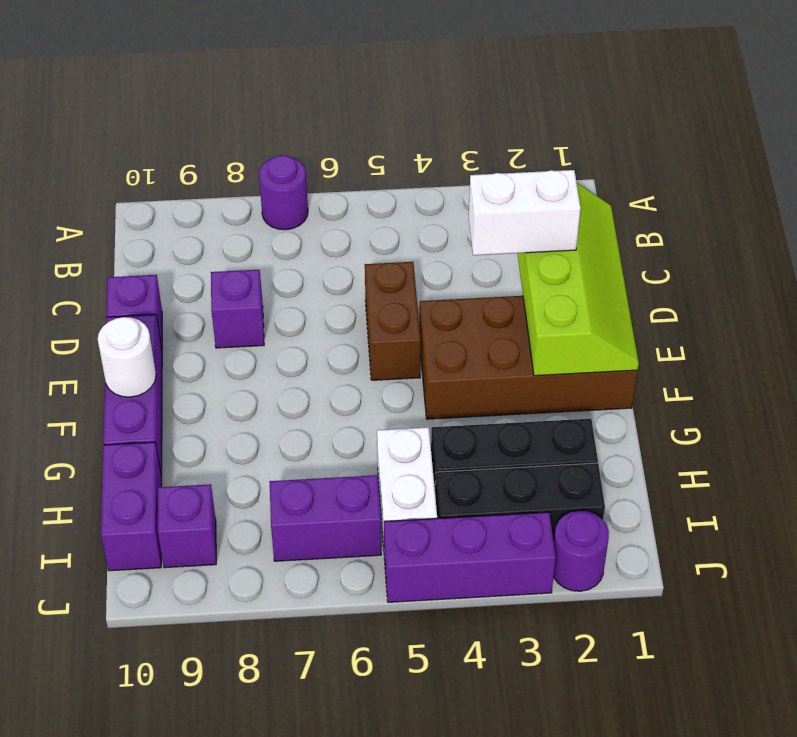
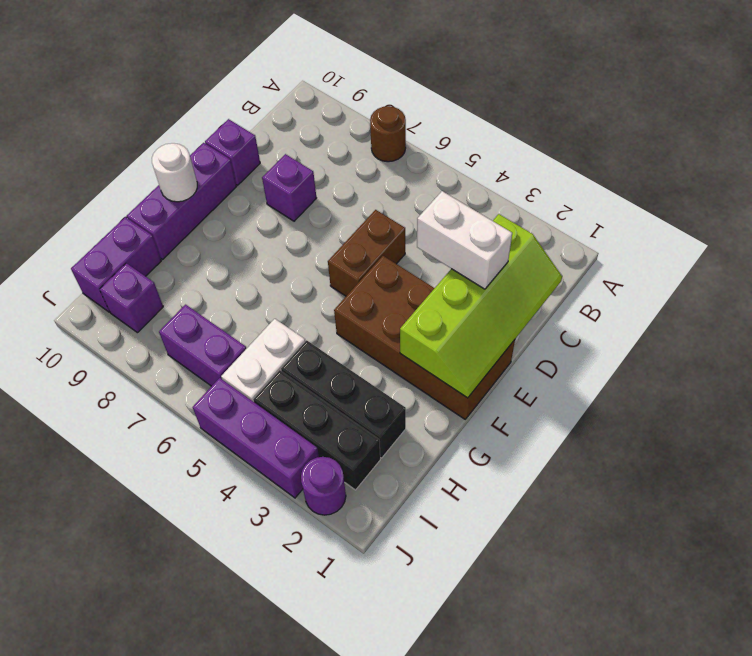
purple round brick A7 level 1 -> brown round brick A7 level 1

